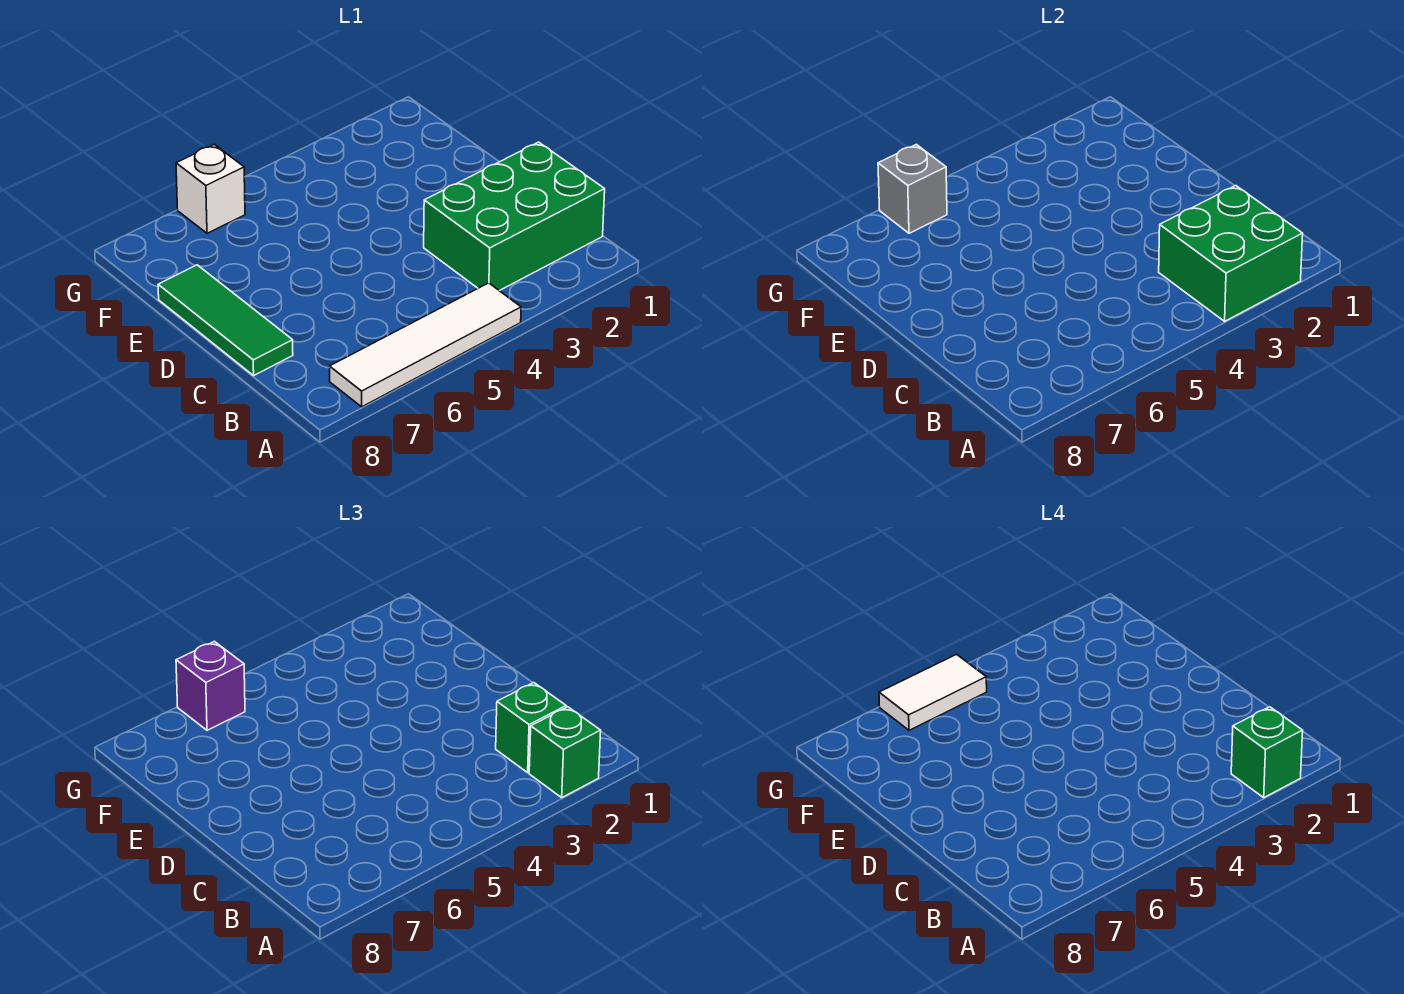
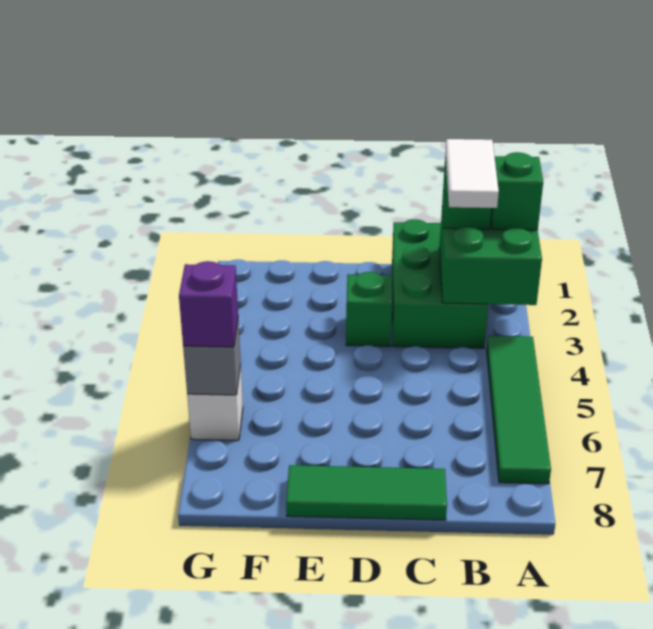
green brick A2 level 4 -> green brick D3 level 1
white tile A4:A7 level 1 -> green tile A4:A7 level 1
white tile G5:G6 level 4 -> white tile B2:B3 level 4

